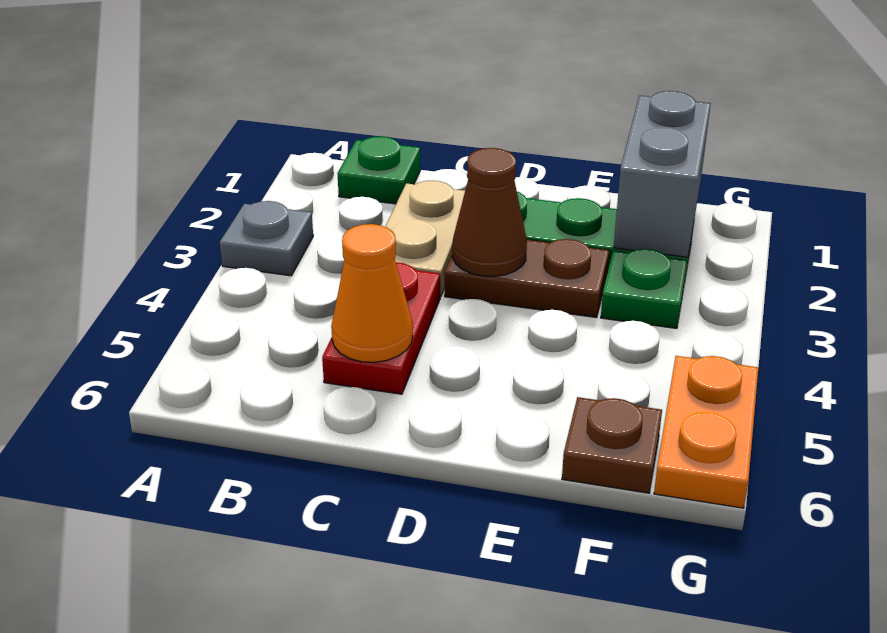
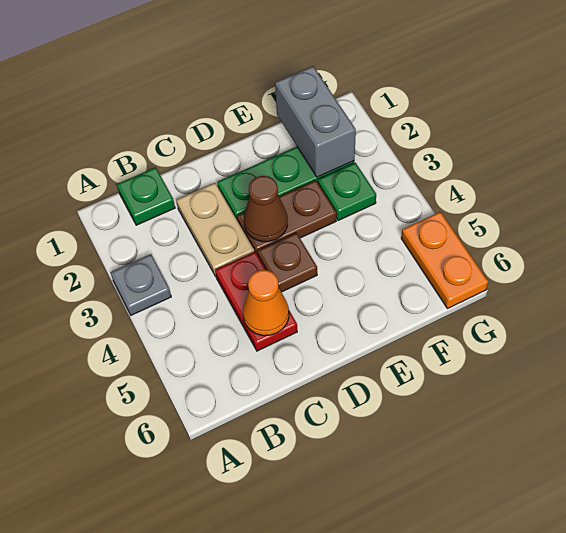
brown plate F6 level 1 -> brown plate D4 level 1

